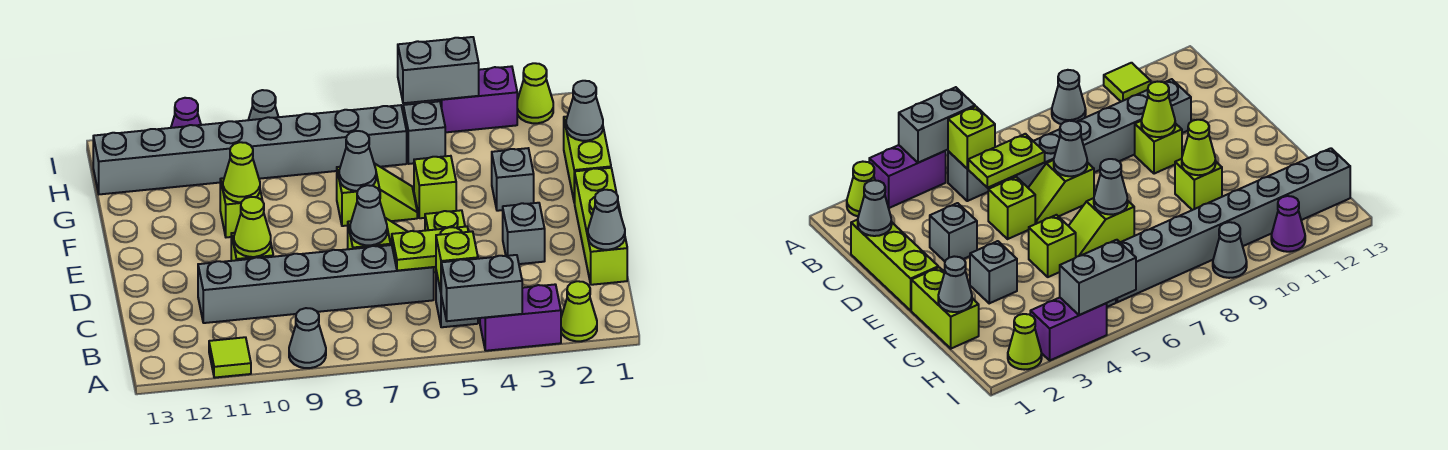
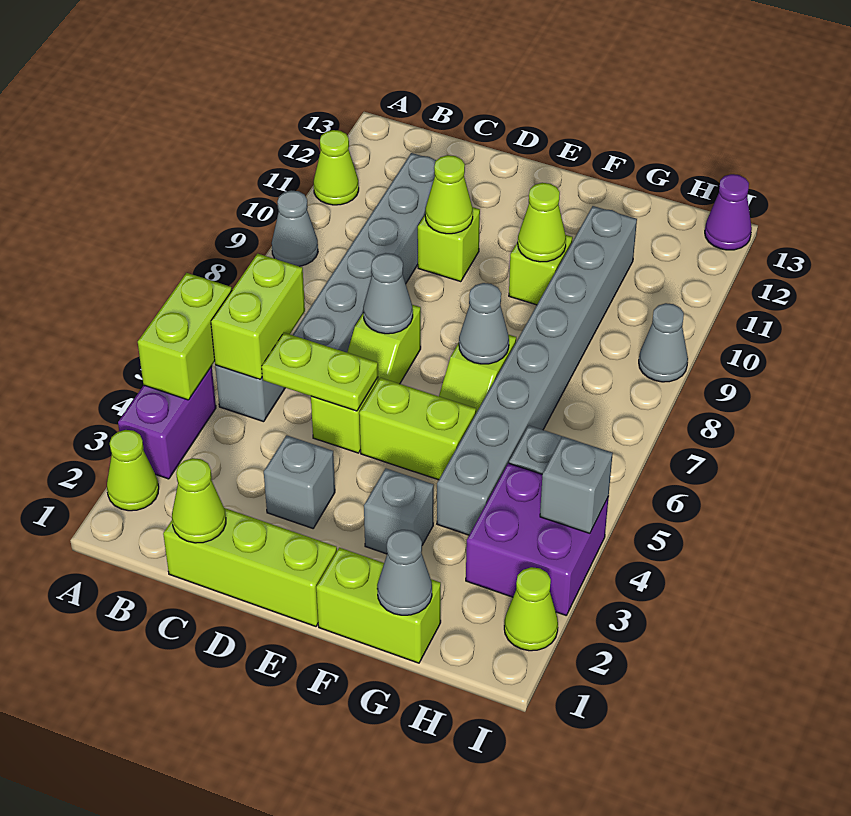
grey brick A4:A5 level 2 -> lime brick A4:A5 level 2
lime tile A11 level 1 -> lime cone A11 level 1
lime brick B5 level 2 -> lime brick B5:B6 level 2
grey cone C1 level 2 -> lime cone C1 level 2
lime plate C5:C6 level 2 -> lime plate C5:D5 level 2
lime brick F5 level 1 -> lime brick E5:F5 level 1
grey brick H6:H13 level 1 -> grey brick G4:G11 level 1
purple brick I3:I4 level 1 -> purple brick H3:I4 level 1
grey brick I4:I5 level 2 -> grey brick I4 level 2
purple cone I11 level 1 -> purple cone I13 level 1

